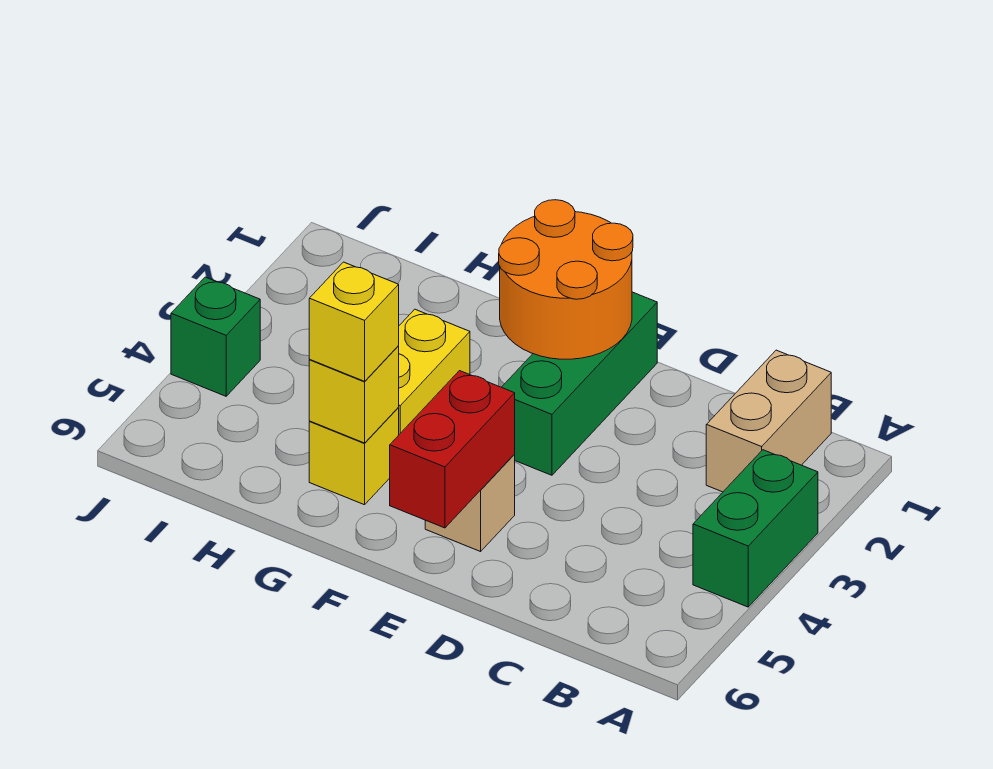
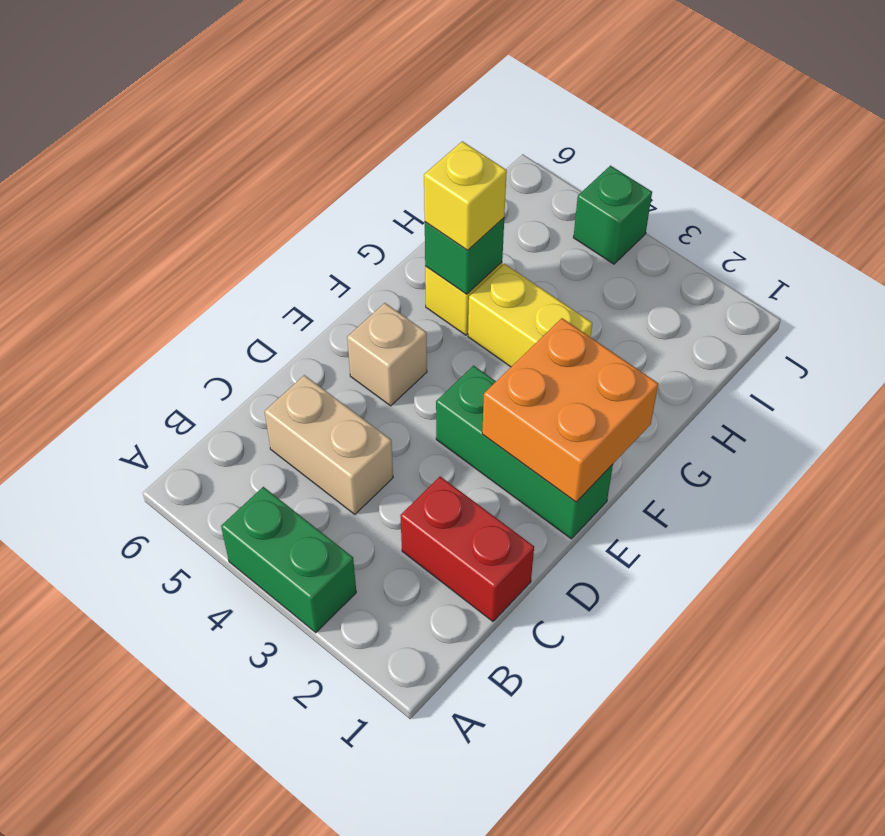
tan brick B1:B2 level 1 -> tan brick C4:C5 level 1
orange round brick E1:F2 level 2 -> orange brick E1:F2 level 2
red brick E5:E6 level 2 -> red brick C1:C2 level 1
yellow brick G5 level 2 -> green brick G5 level 2

